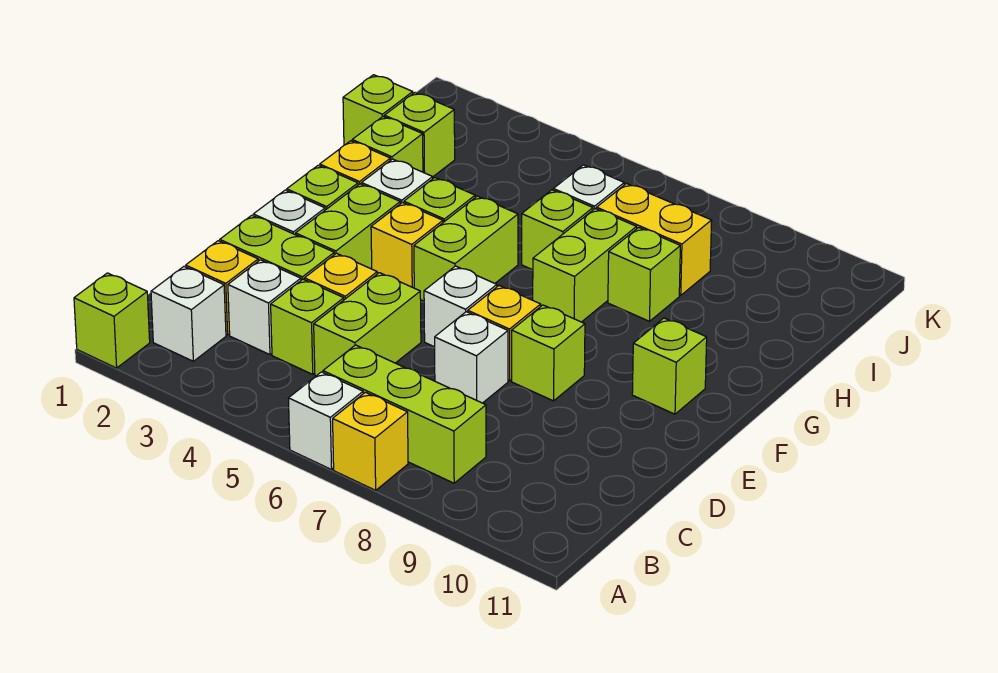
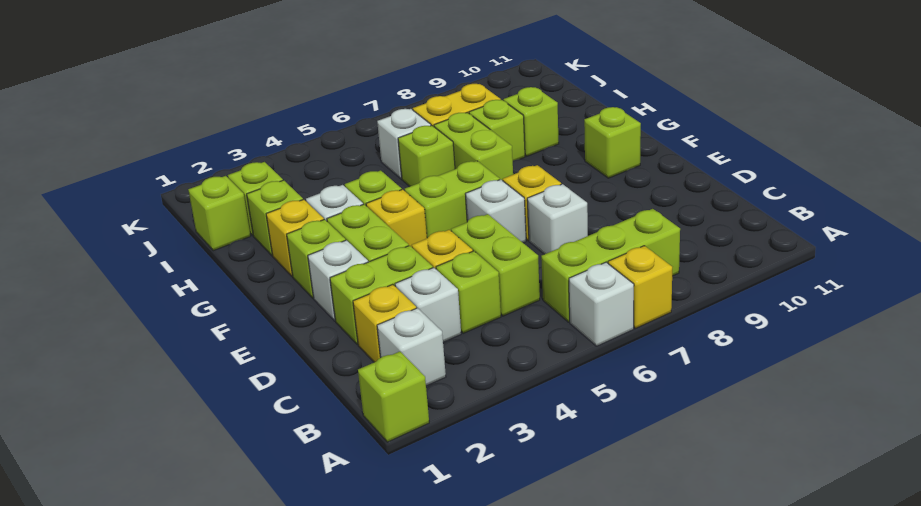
lime brick E8 level 1 -> lime brick H9 level 1
lime brick F5:G5 level 1 -> lime brick F5:F6 level 1

